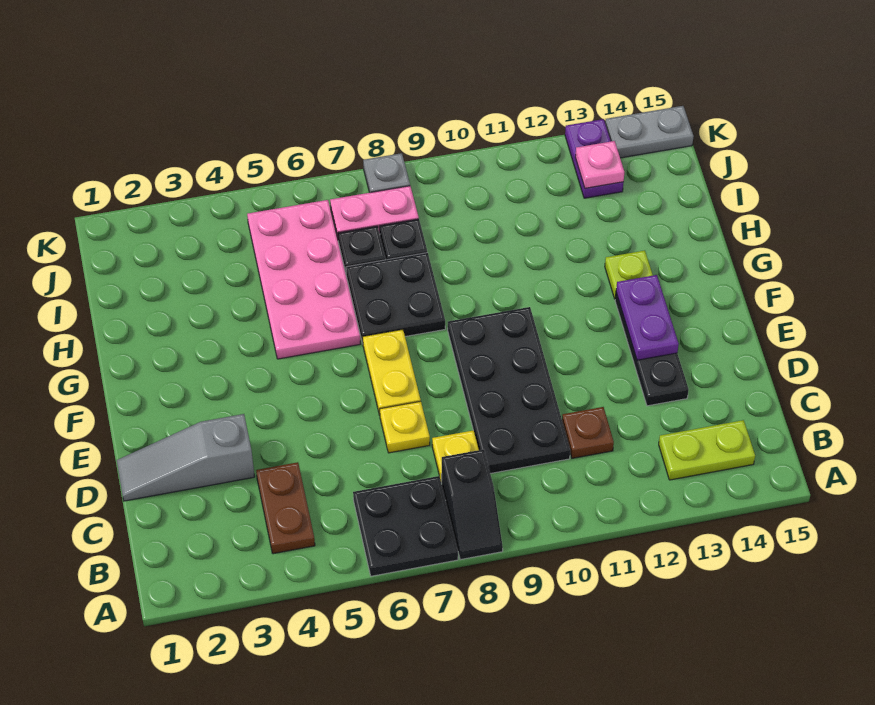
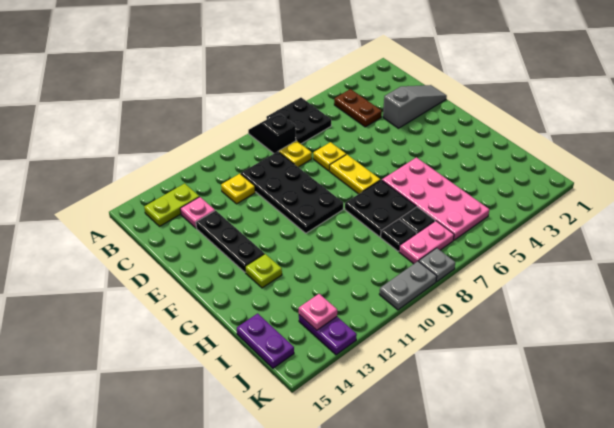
brown plate C11 level 1 -> yellow plate C11 level 1
none -> pink plate C13 level 1
purple plate E13:F13 level 2 -> purple plate I15:J15 level 1
grey plate K14:K15 level 1 -> grey plate K9:K10 level 1

